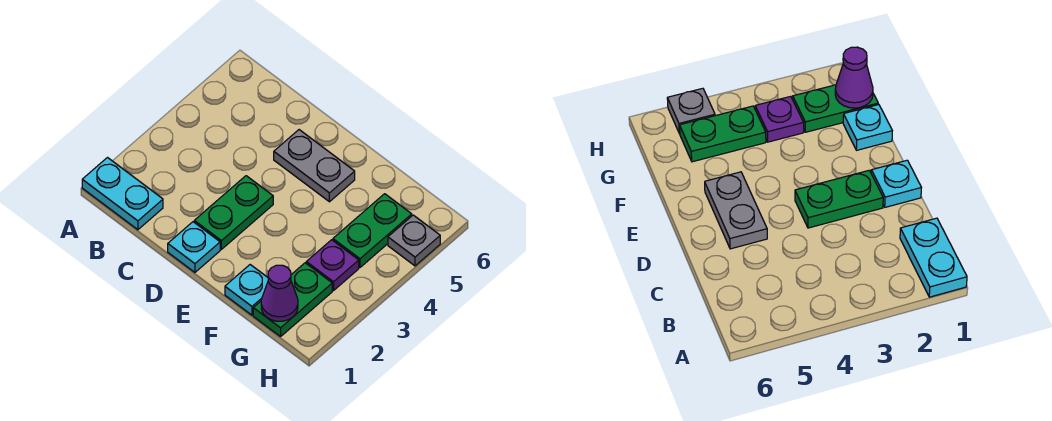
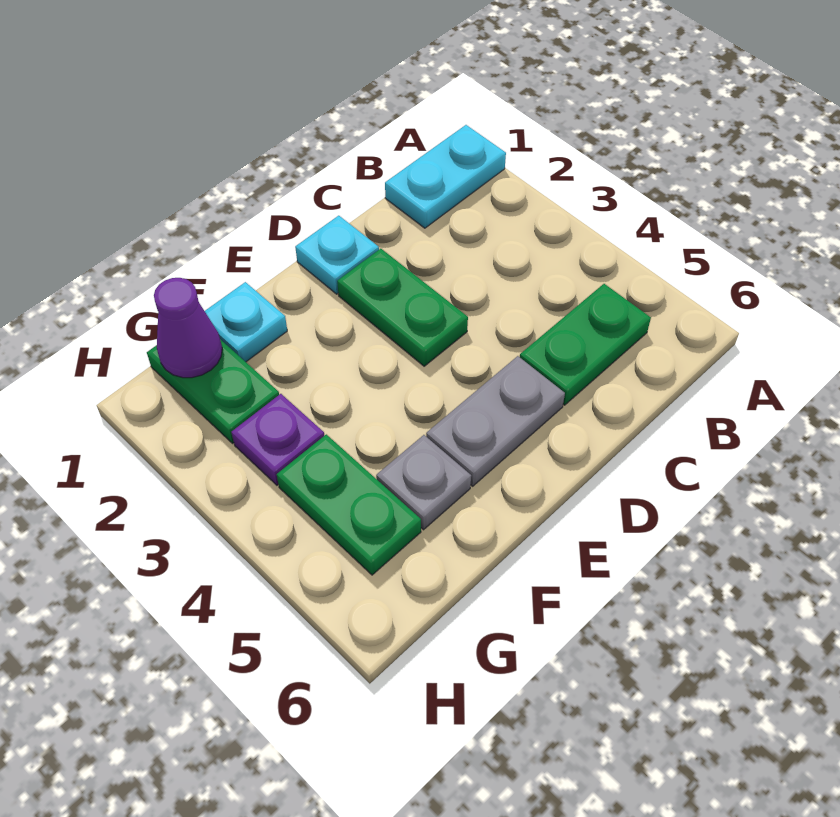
none -> green plate B5:C5 level 1
grey plate H5 level 1 -> grey plate F5 level 1

